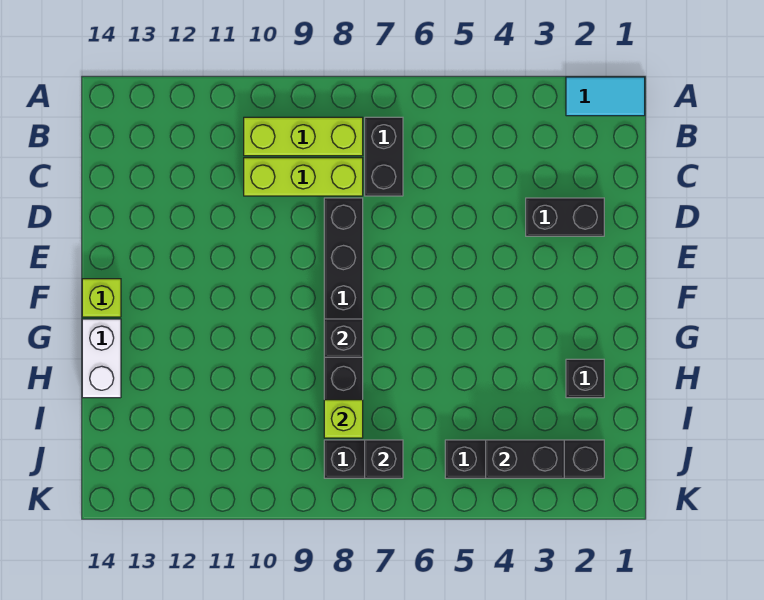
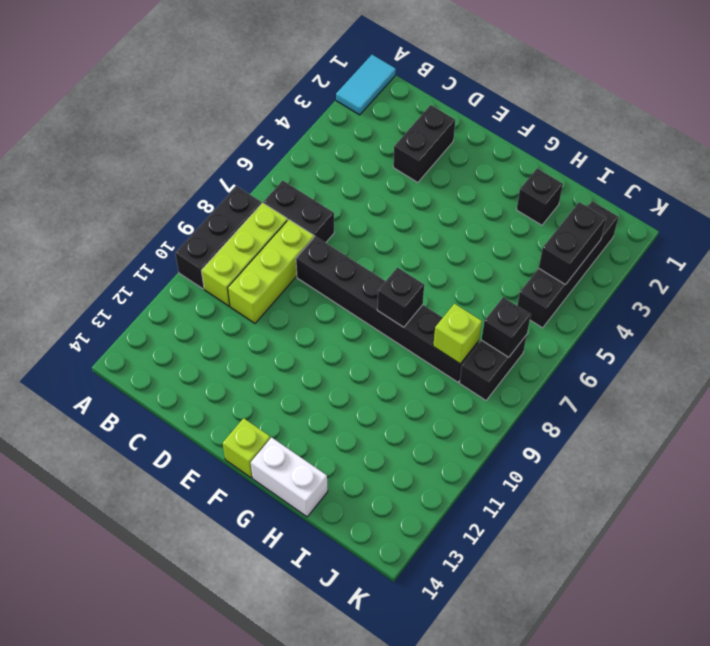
none -> black brick A8:A10 level 1

